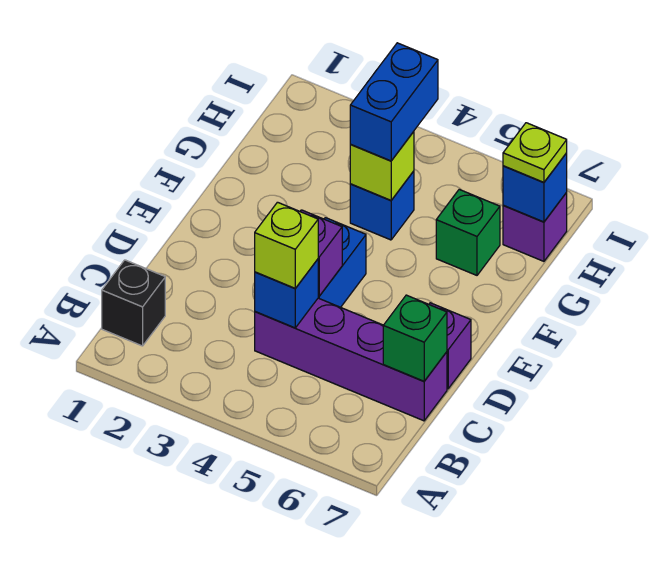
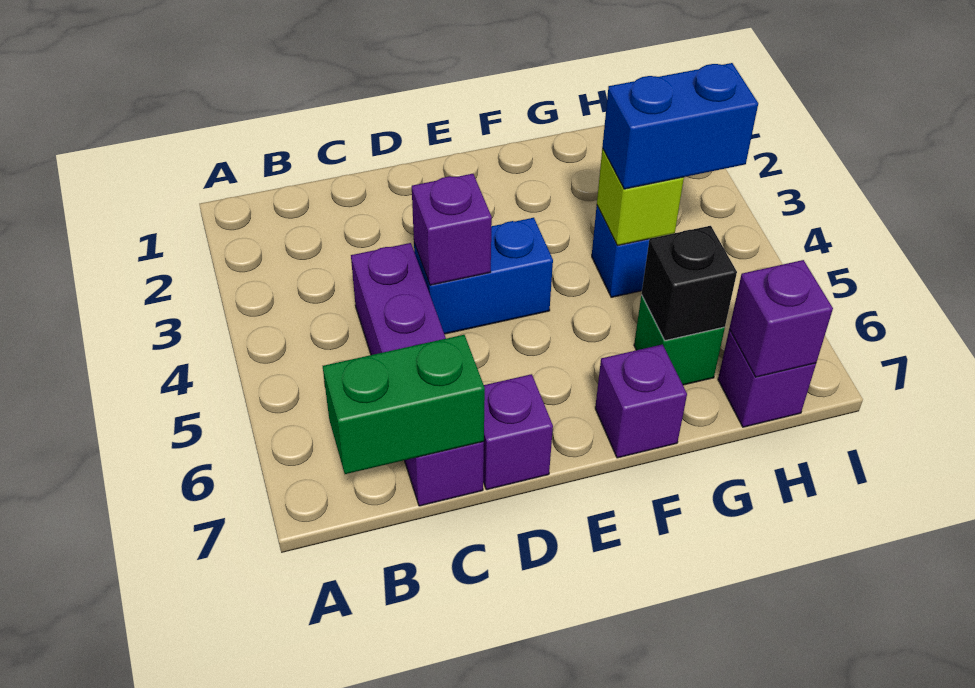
black brick B1 level 1 -> black brick G6 level 2
blue brick C4 level 2 -> none
lime brick C4 level 3 -> none
green brick C7 level 2 -> green brick B7:C7 level 2
none -> purple brick F7 level 1
blue brick H7 level 2 -> purple brick H7 level 2
lime plate H7 level 3 -> none

